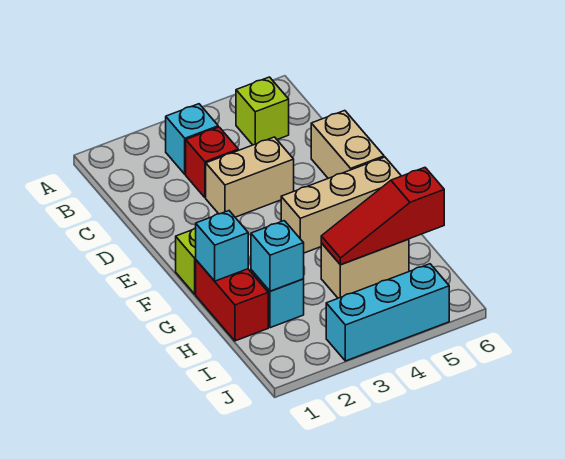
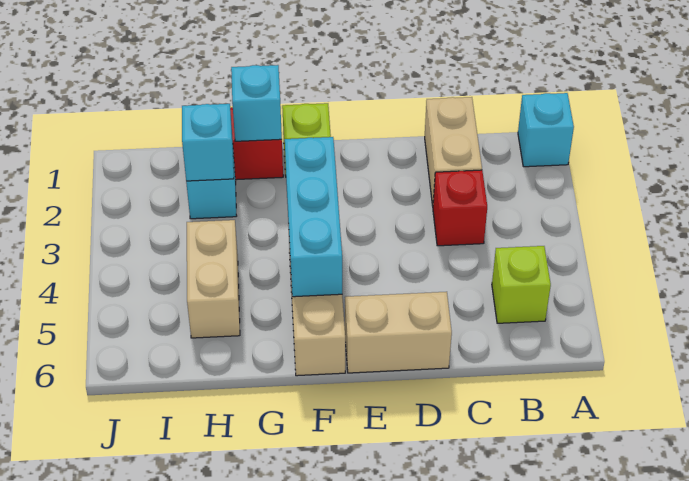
cyan brick B3 level 1 -> cyan brick A1 level 1
tan brick D3:D4 level 1 -> tan brick C1:C2 level 1
red slope H4:H6 level 2 top 6 -> none
cyan brick J3:J5 level 1 -> cyan brick F3:F5 level 2

